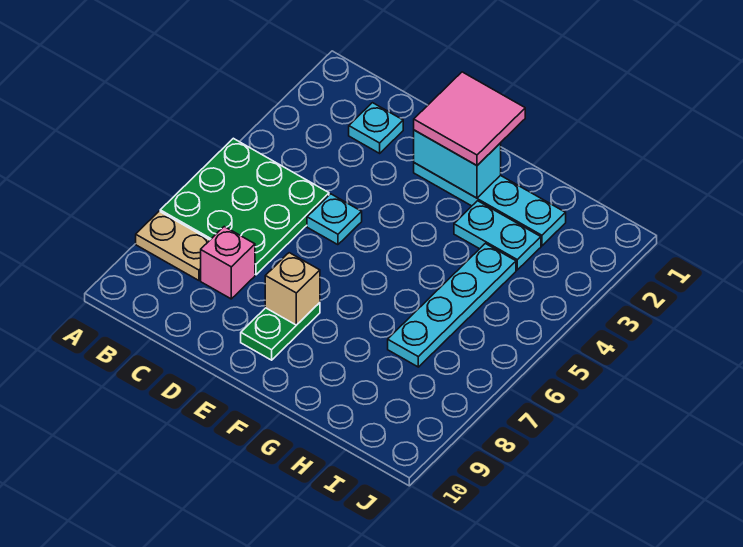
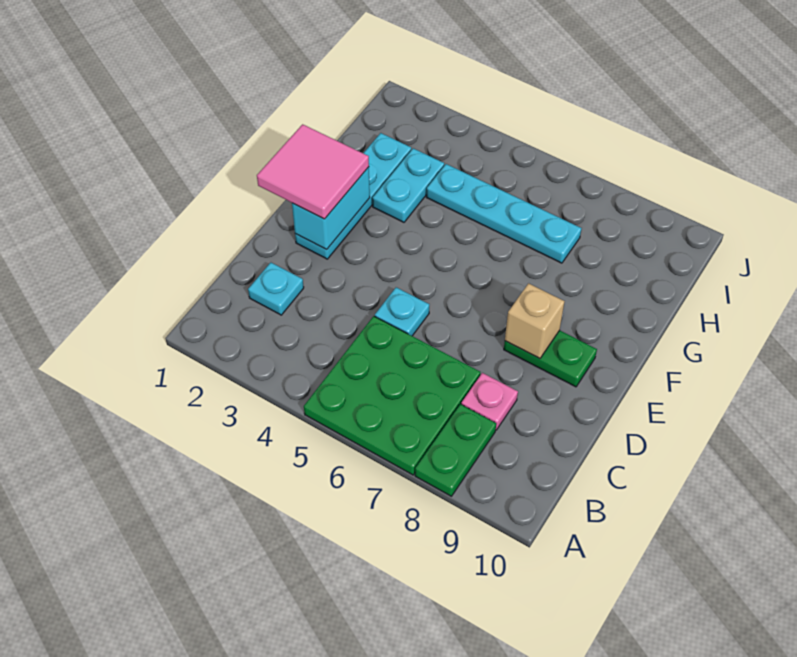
tan plate A8:B8 level 1 -> green plate A8:B8 level 1
pink brick C8 level 1 -> pink plate C8 level 1

